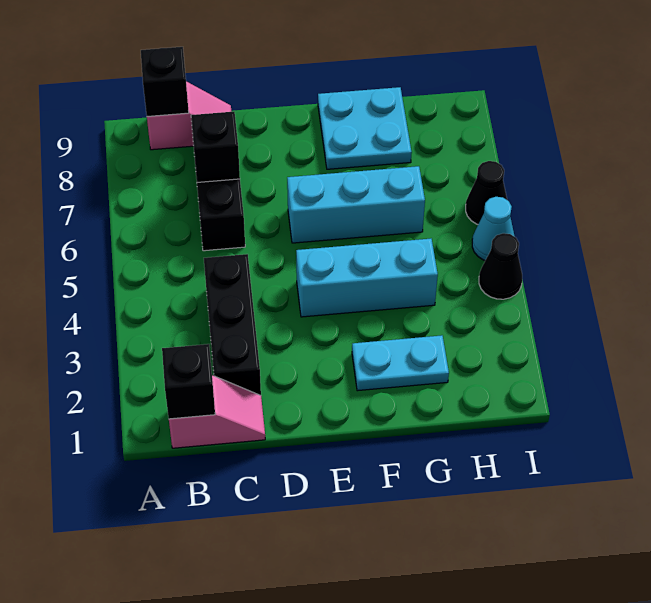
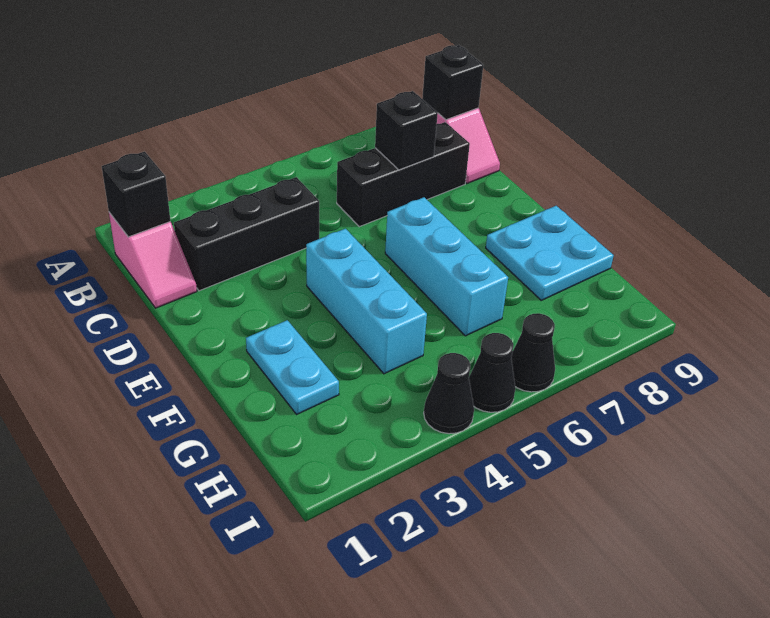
cyan cone I5 level 1 -> black cone I5 level 1

